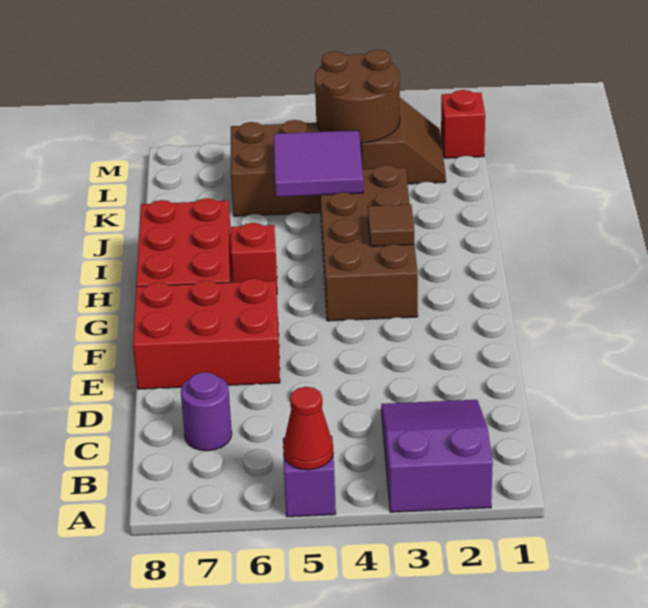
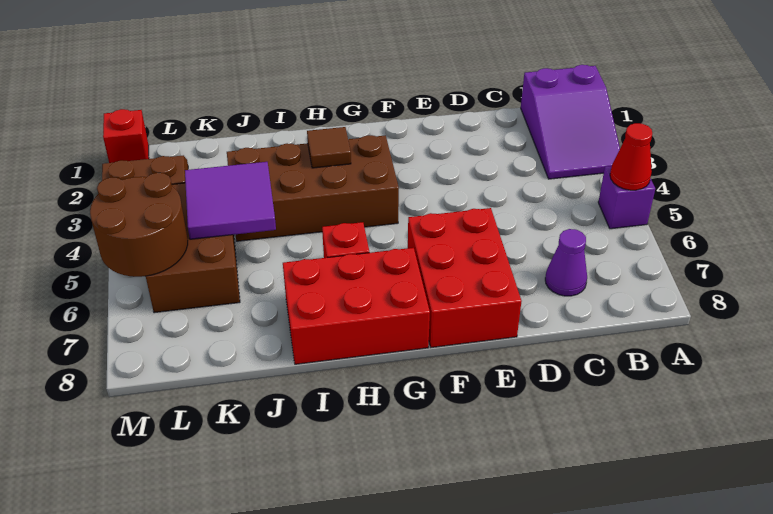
purple slope A2:C3 level 1 top A -> purple slope A1:B3 level 1 top 1
purple round brick C7 level 1 -> purple cone C7 level 1
brown round brick L3:M4 level 2 -> brown round brick L5:M6 level 2

